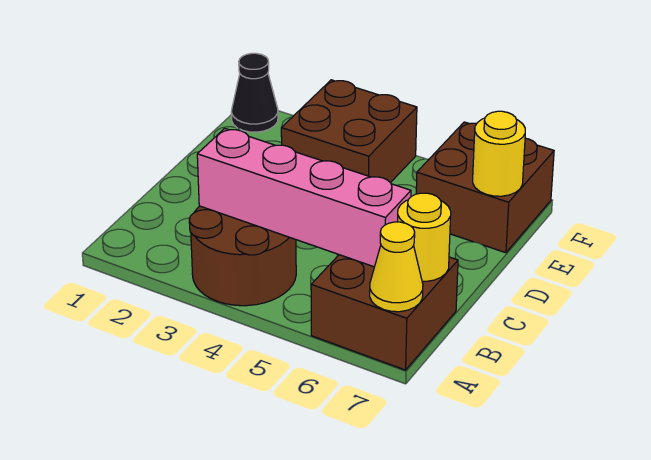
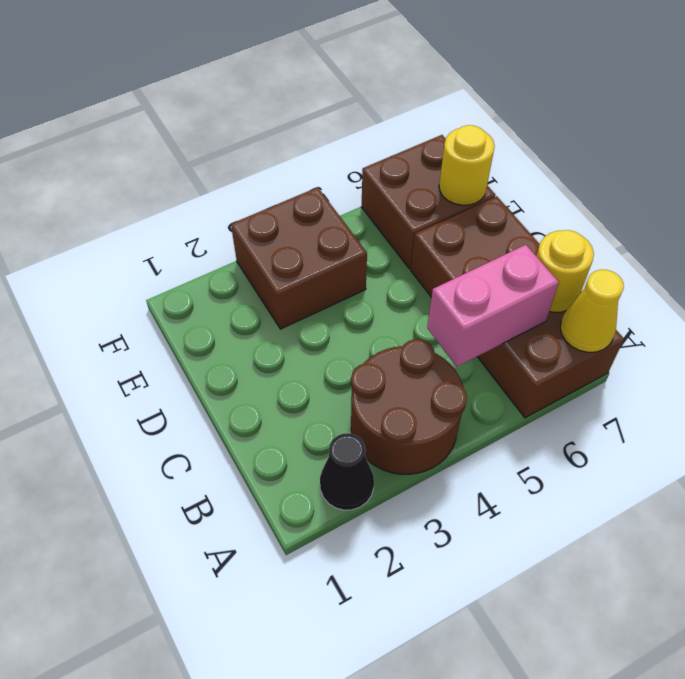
brown brick A6:B7 level 1 -> brown brick A6:D7 level 1
pink brick B3:B6 level 2 -> pink brick B5:B6 level 2
black cone F1 level 1 -> black cone A2 level 1

